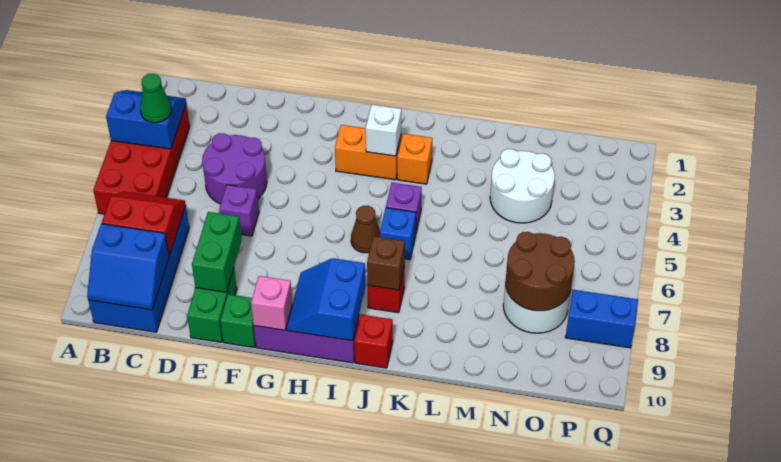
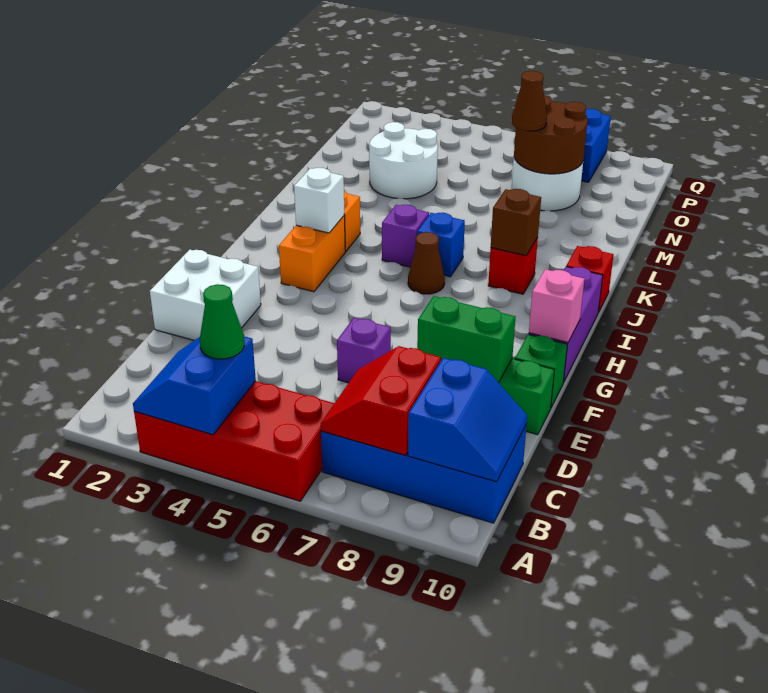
purple round brick D4:E5 level 1 -> none
none -> white brick E1:F2 level 1
blue slope H9:I10 level 2 top I -> none
none -> brown cone N7 level 3

